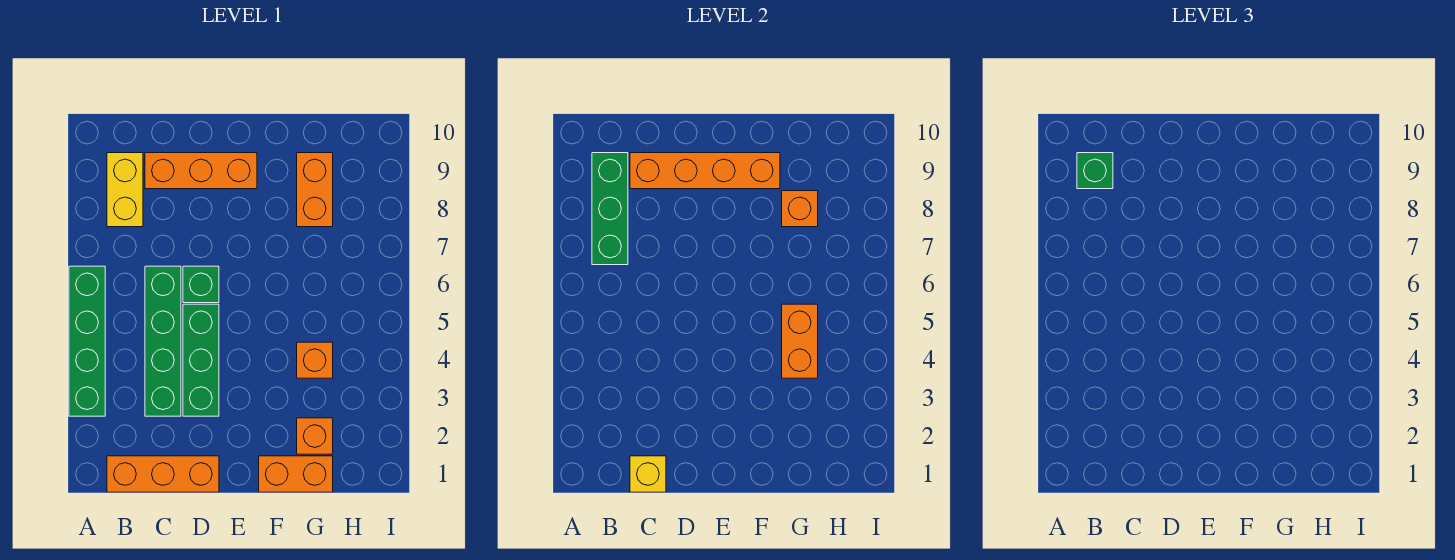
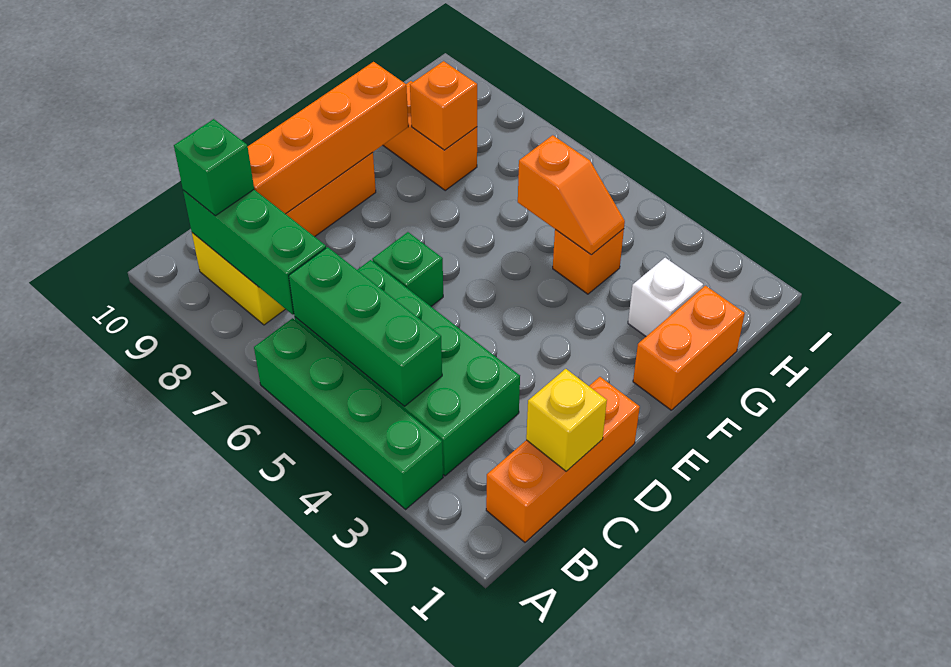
green brick C3:C6 level 1 -> green brick B3:C6 level 1
green brick D3:D5 level 1 -> green brick B4:B6 level 2
orange brick G2 level 1 -> white brick G2 level 1
orange brick G4:G5 level 2 -> orange slope G4:G5 level 2 top 5

